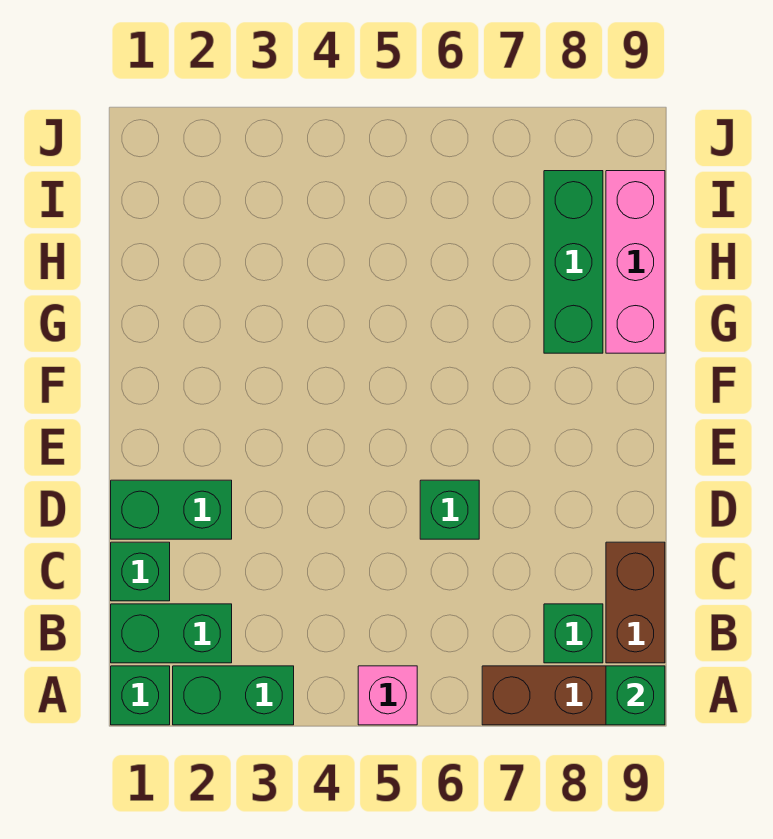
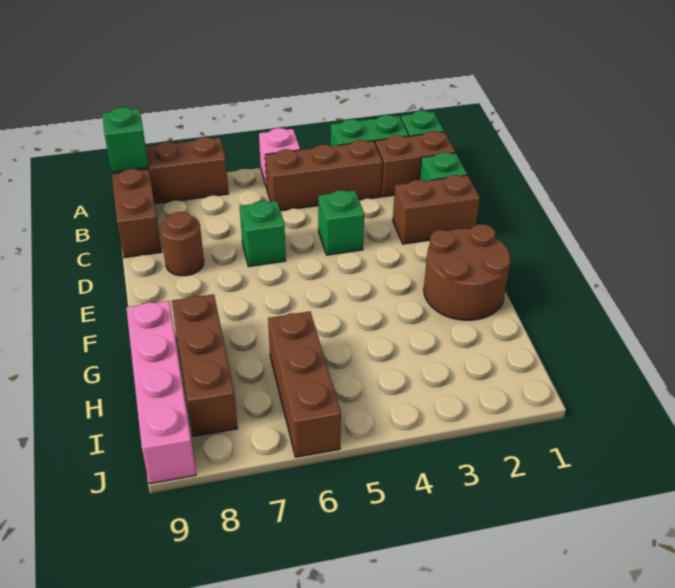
green brick B1:B2 level 1 -> brown brick B1:B2 level 1
none -> brown brick B3:B5 level 1
green brick B8 level 1 -> green brick D4 level 1
green brick D1:D2 level 1 -> brown brick D1:D2 level 1
none -> brown round brick D8 level 1
none -> brown round brick F1:G2 level 1
green brick G8:I8 level 1 -> brown brick G8:I8 level 1
pink brick G9:I9 level 1 -> pink brick G9:J9 level 1
none -> brown brick H6:J6 level 1

